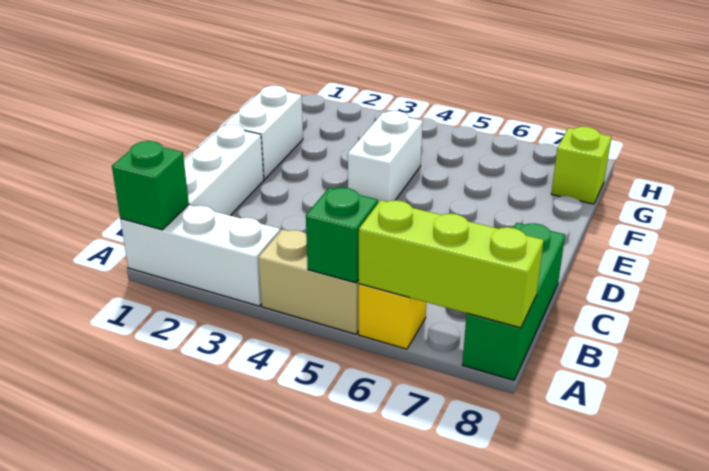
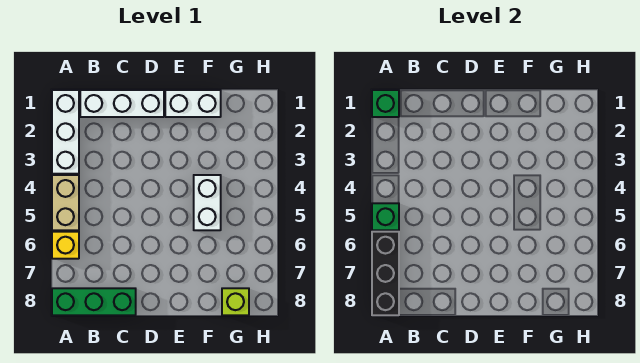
lime brick A6:A8 level 2 -> black brick A6:A8 level 2
white brick E4:F4 level 1 -> white brick F4:F5 level 1

